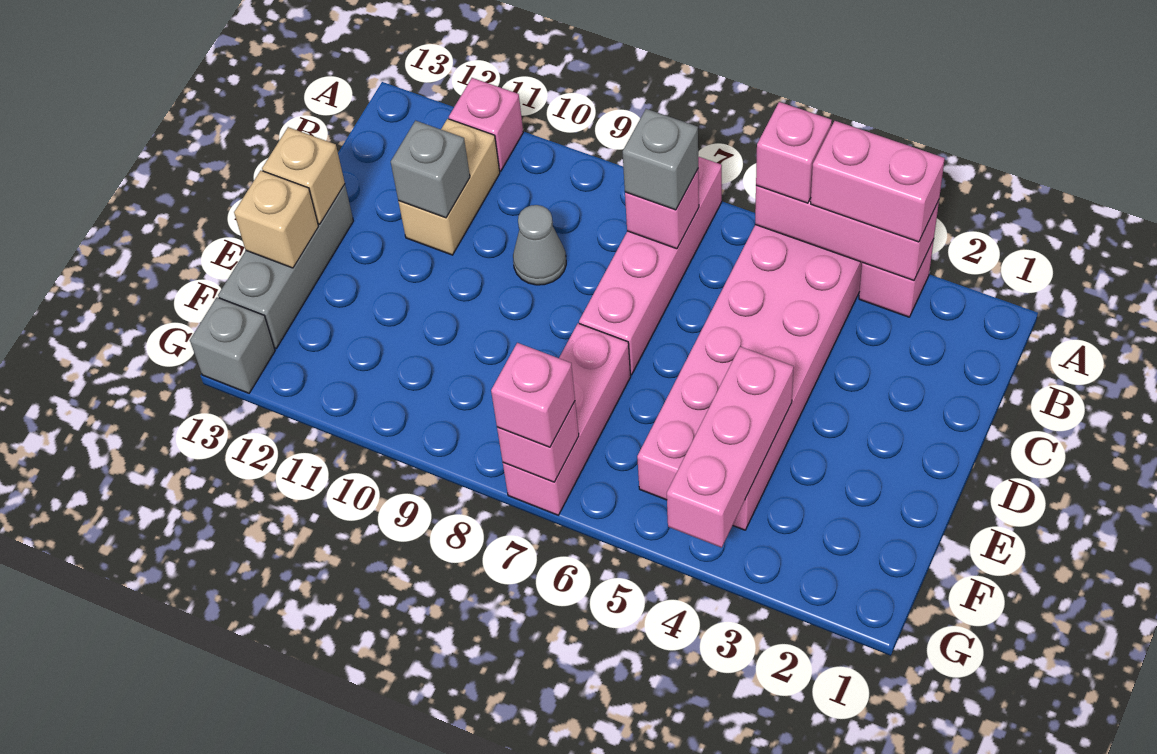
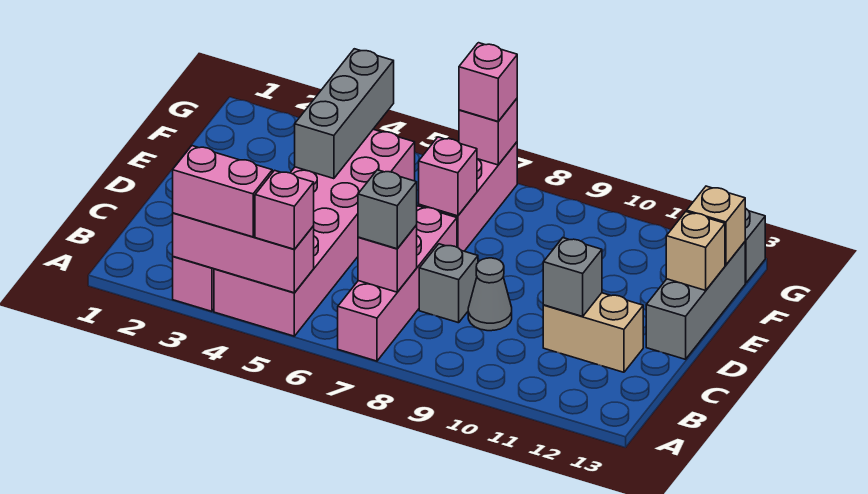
pink brick A11 level 1 -> pink brick E7 level 2
tan brick B11:C11 level 1 -> tan brick C11:C12 level 1
none -> grey brick C8 level 1
tan brick D13 level 2 -> tan brick F13 level 2
pink brick E4:G4 level 2 -> grey brick E4:G4 level 2

